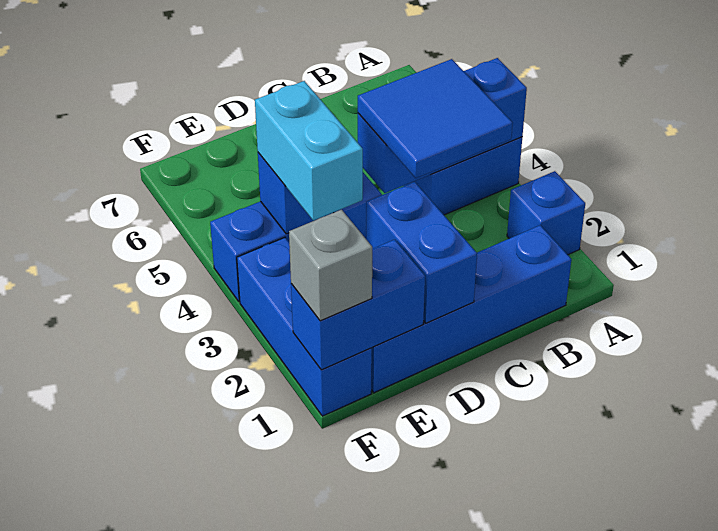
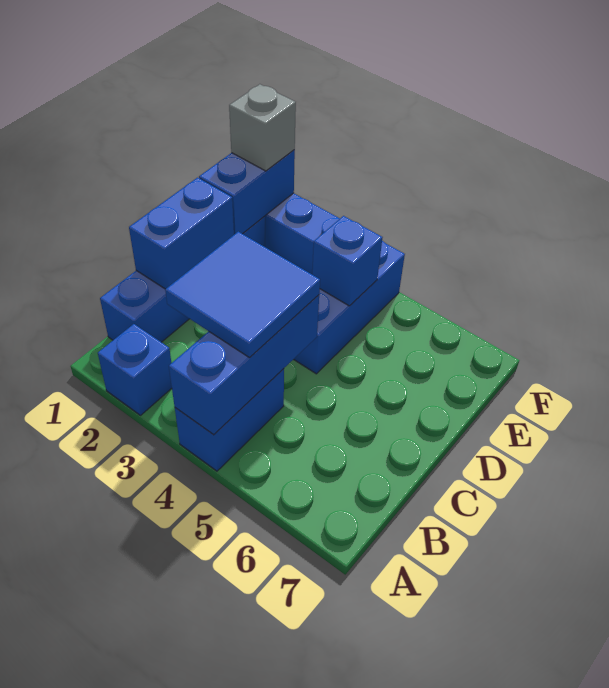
blue brick D1:D2 level 2 -> blue brick C1:D1 level 2
cyan brick E3:E4 level 3 -> none

